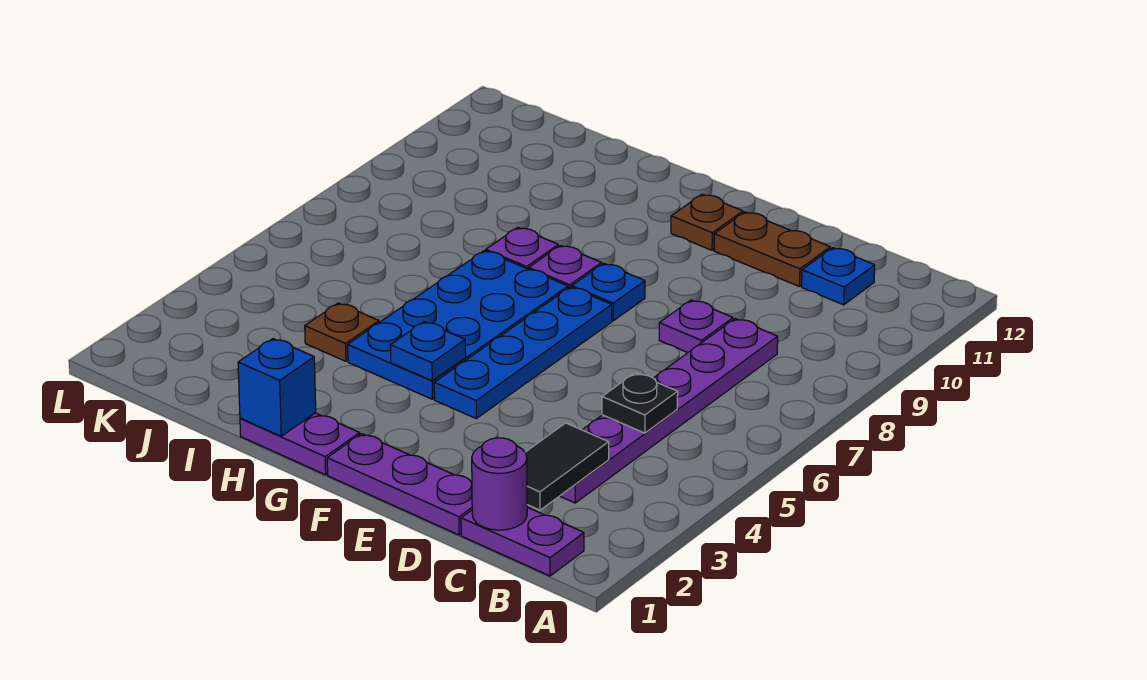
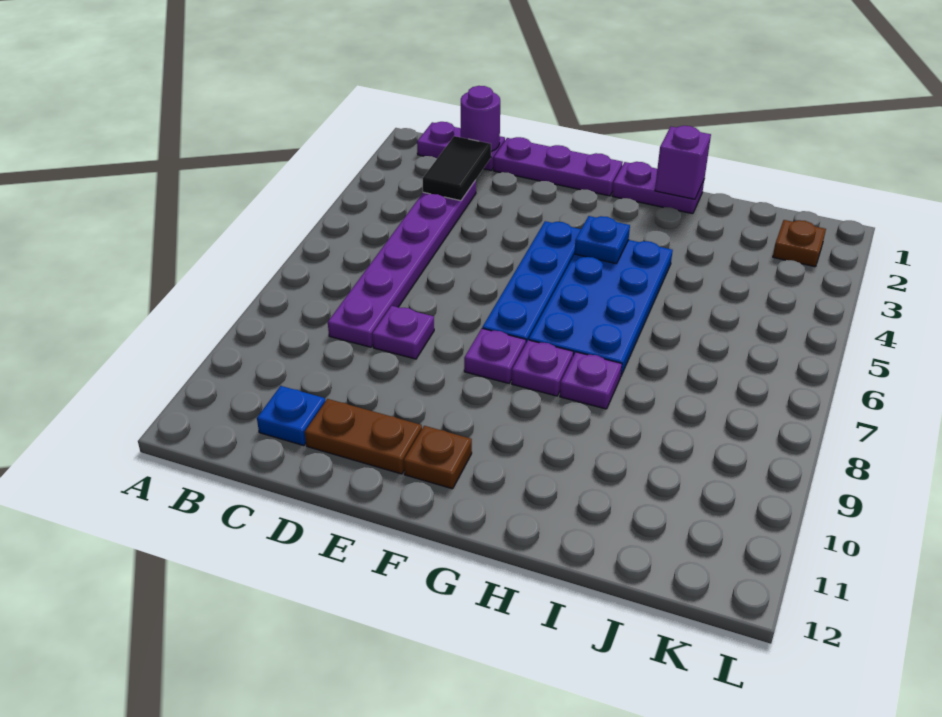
black plate C5 level 2 -> none
blue plate F8 level 1 -> purple plate F8 level 1
blue brick H1 level 2 -> purple brick H1 level 2
brown plate I4 level 1 -> brown plate K2 level 1

